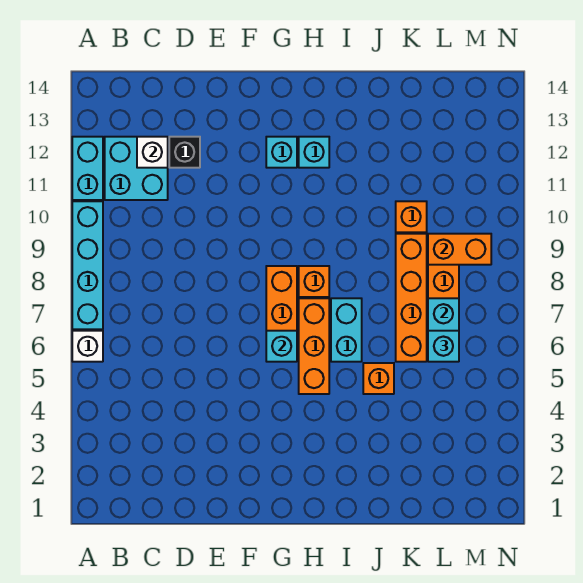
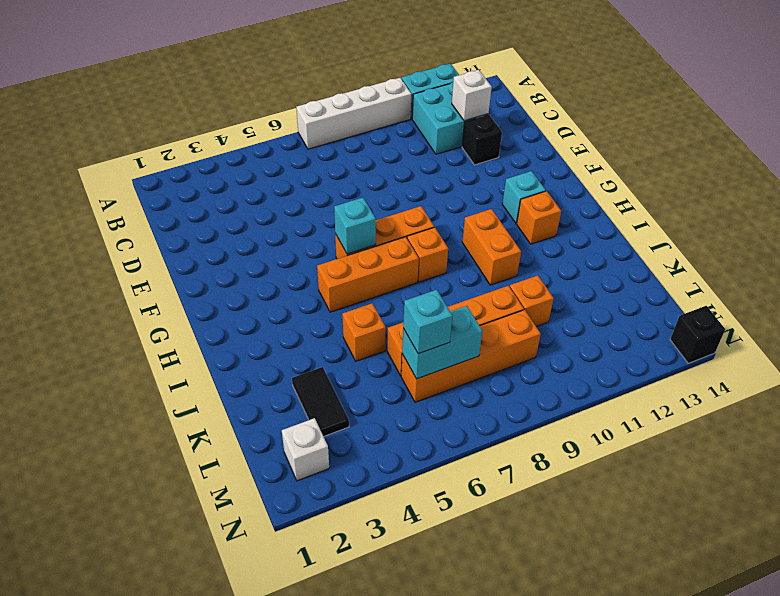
white brick A6 level 1 -> white brick M2 level 1
cyan brick A7:A10 level 1 -> white brick A7:A10 level 1
cyan brick H12 level 1 -> orange brick H12 level 1
cyan brick I6:I7 level 1 -> none
none -> black tile K3:L3 level 1
orange brick L9:M9 level 2 -> orange brick H10:I10 level 1
none -> black brick N14 level 1

